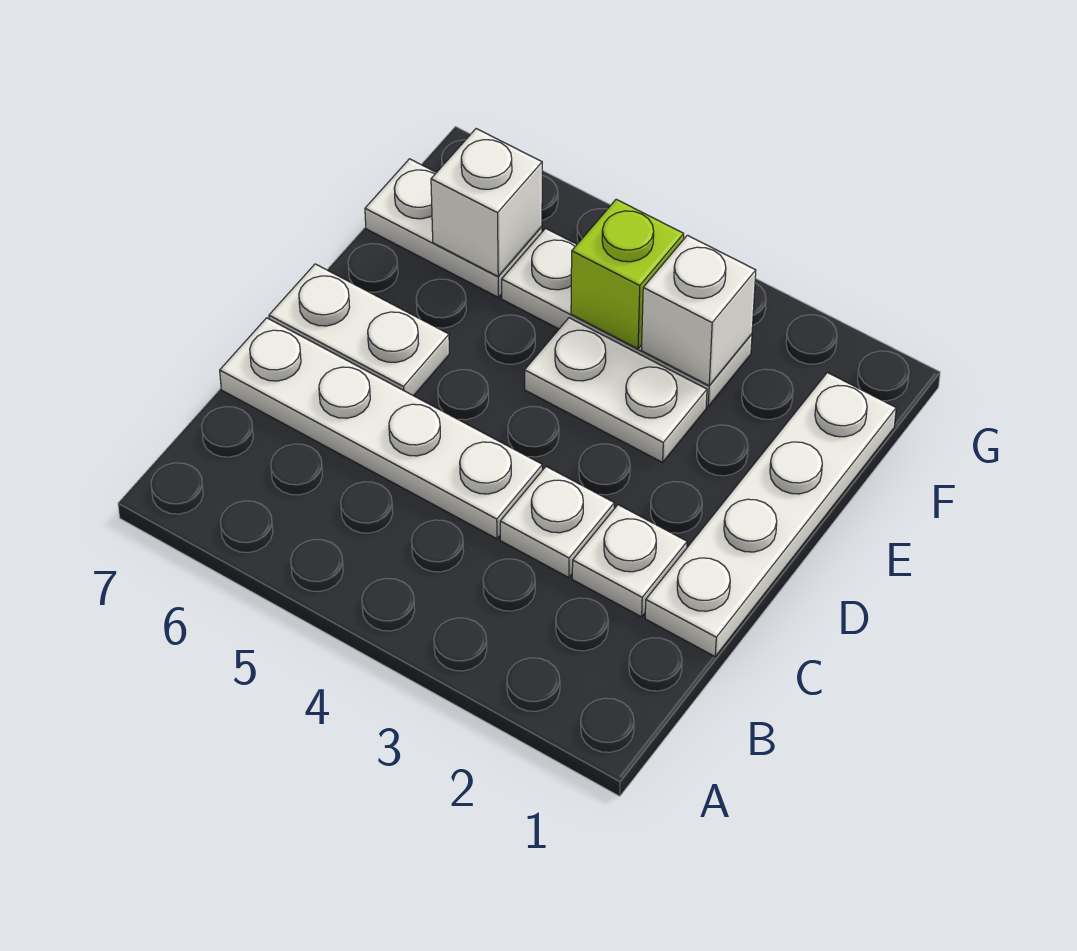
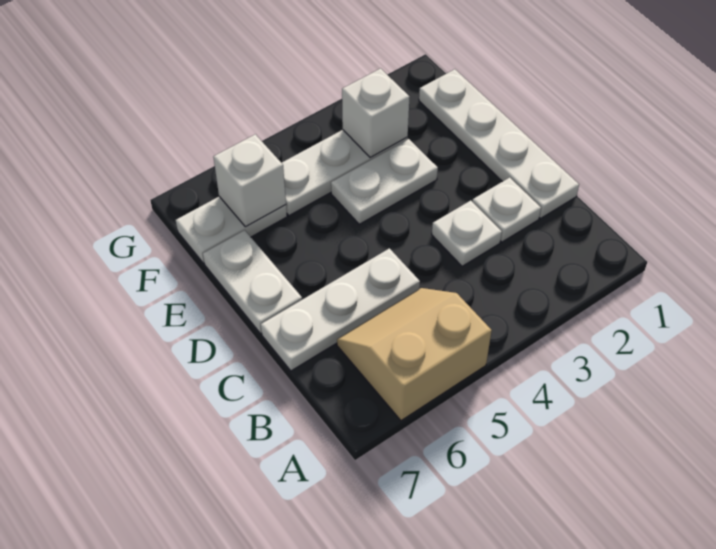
none -> tan slope A5:B6 level 1 top A
white plate C4:C7 level 1 -> white plate C5:C7 level 1
white plate D6:D7 level 1 -> white plate D7:E7 level 1
lime brick F4 level 2 -> none

